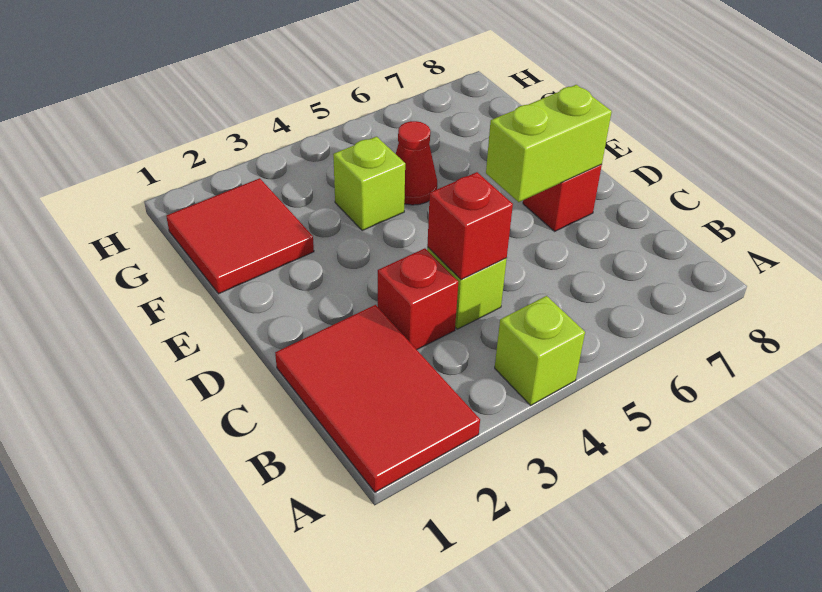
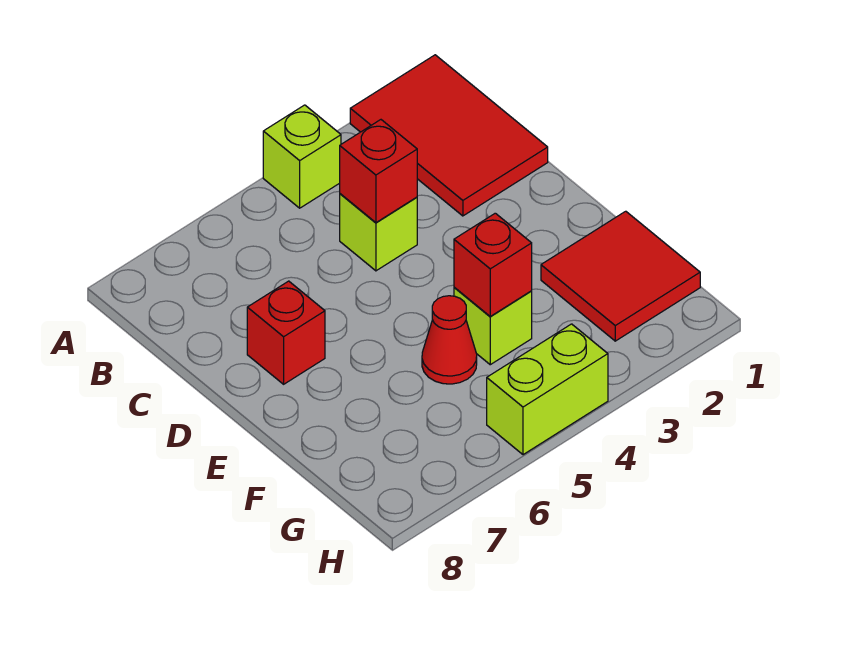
red brick C3 level 1 -> red brick F4 level 2
lime brick D6:D7 level 2 -> lime brick H4:H5 level 1

